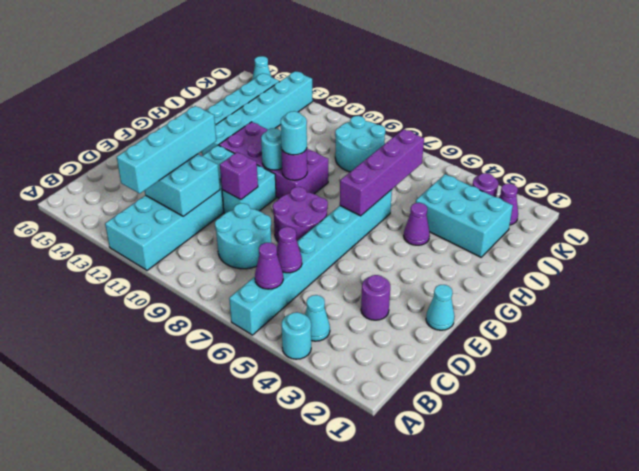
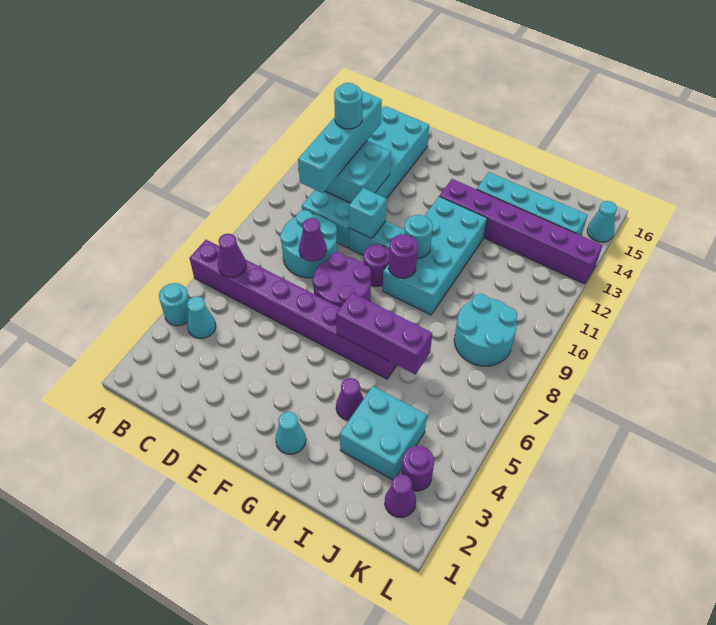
cyan brick A6:H6 level 1 -> purple brick A6:H6 level 1
cyan brick A11:F12 level 1 -> cyan brick C10:D15 level 1
cyan brick B12:E12 level 3 -> cyan brick C10:C13 level 3
purple cone C6 level 2 -> purple cone D8 level 2
purple round brick D3 level 1 -> purple round brick F9 level 1
cyan cone E1 level 1 -> cyan cone G2 level 1
purple brick E10 level 2 -> cyan brick E10 level 2
purple brick G6:J6 level 2 -> purple brick G6:I6 level 2
purple brick G9:H12 level 1 -> cyan brick G9:H12 level 1
cyan round brick G9 level 3 -> cyan round brick C12 level 4
cyan brick G13:L13 level 1 -> purple brick G13:L13 level 1
cyan brick I2:J4 level 1 -> cyan brick I3:J4 level 1

